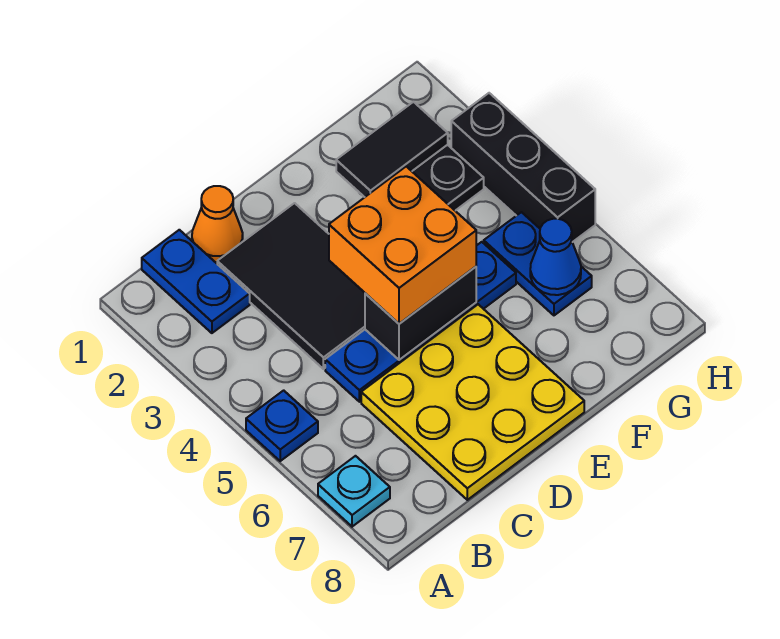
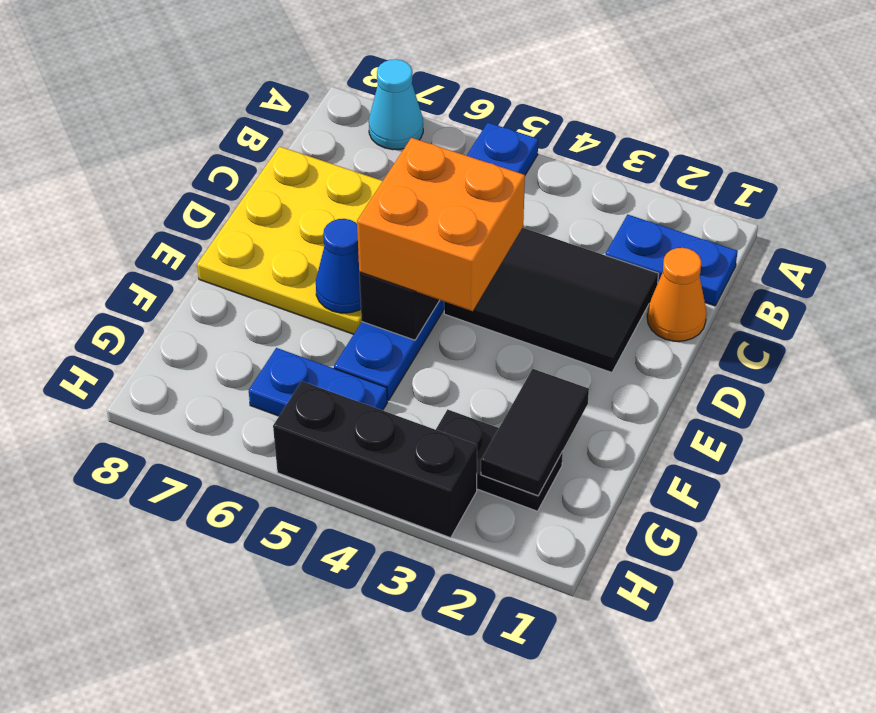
cyan plate A7 level 1 -> cyan cone A7 level 1
blue cone G6 level 2 -> blue cone E6 level 2

